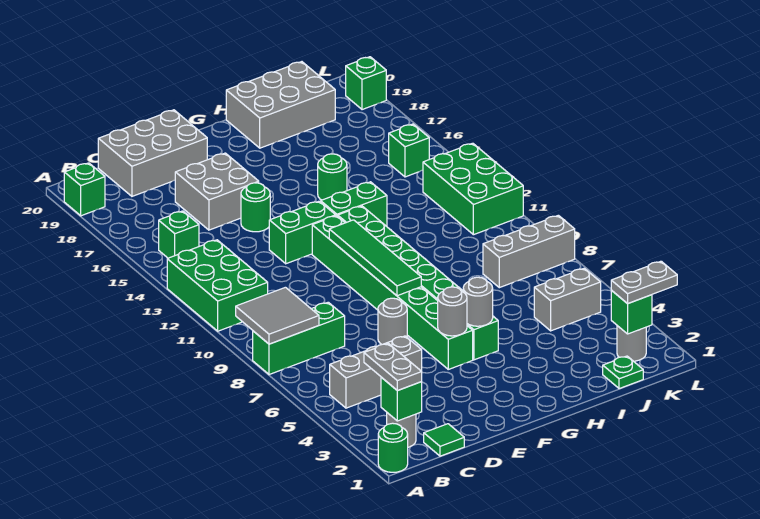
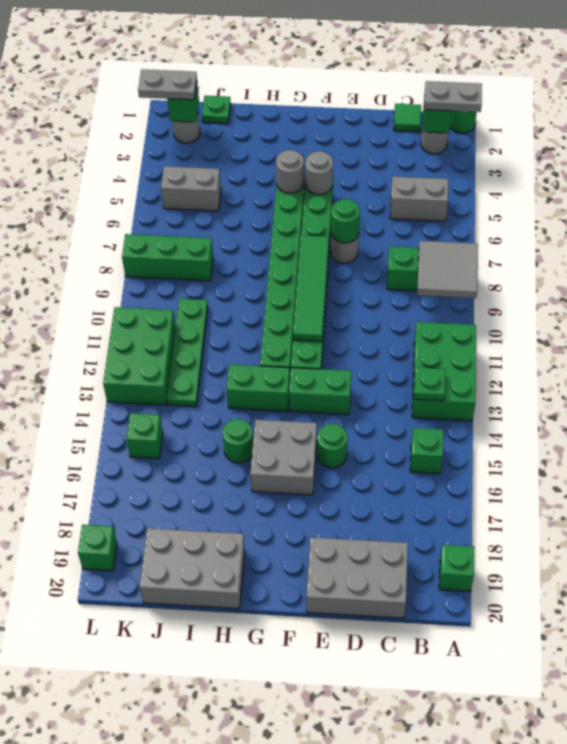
grey plate B2:B3 level 3 -> grey plate A2:B2 level 3
grey brick B5:D5 level 1 -> grey brick B5:C5 level 1
none -> green plate B13 level 2
grey brick D16:E17 level 1 -> grey brick F15:G16 level 1
none -> green round brick E7 level 2
grey brick J8:L8 level 1 -> green brick J8:L8 level 1
none -> green plate J10:J13 level 1

